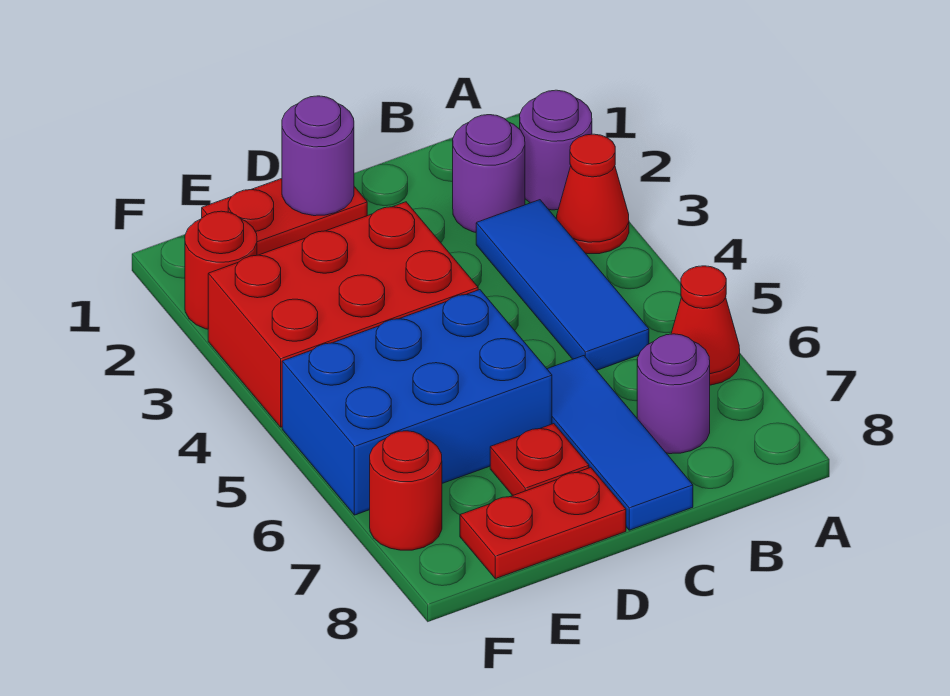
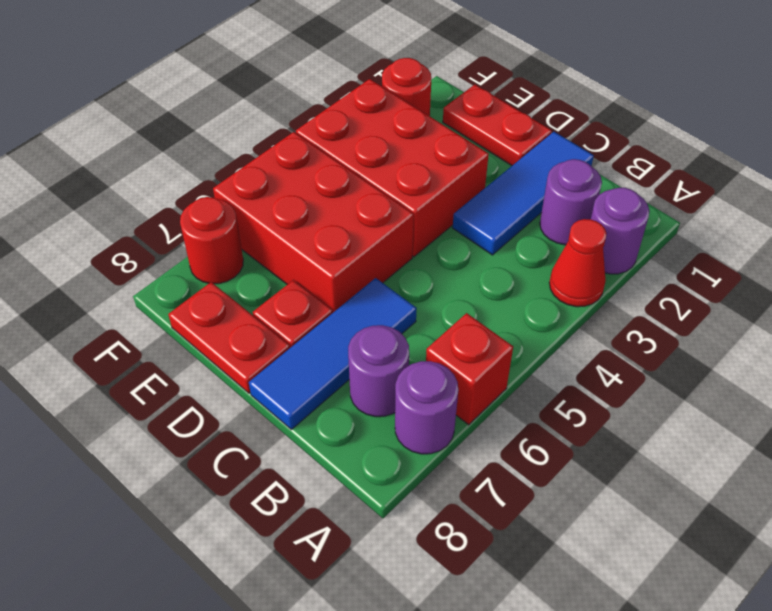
red cone A6 level 1 -> red brick A6 level 1
blue tile B3:B5 level 1 -> blue tile C1:C3 level 1
purple round brick D1 level 2 -> purple round brick A7 level 1
blue brick D5:F6 level 1 -> red brick D5:F6 level 1

